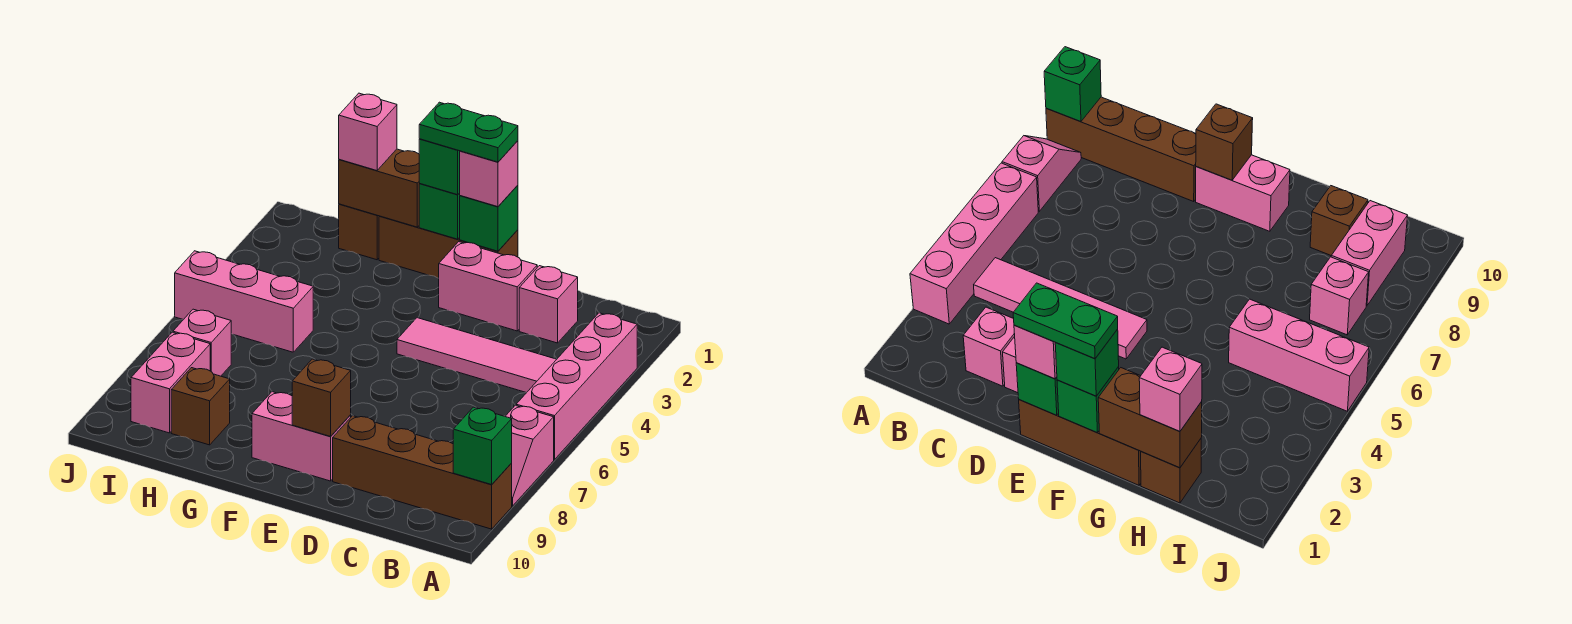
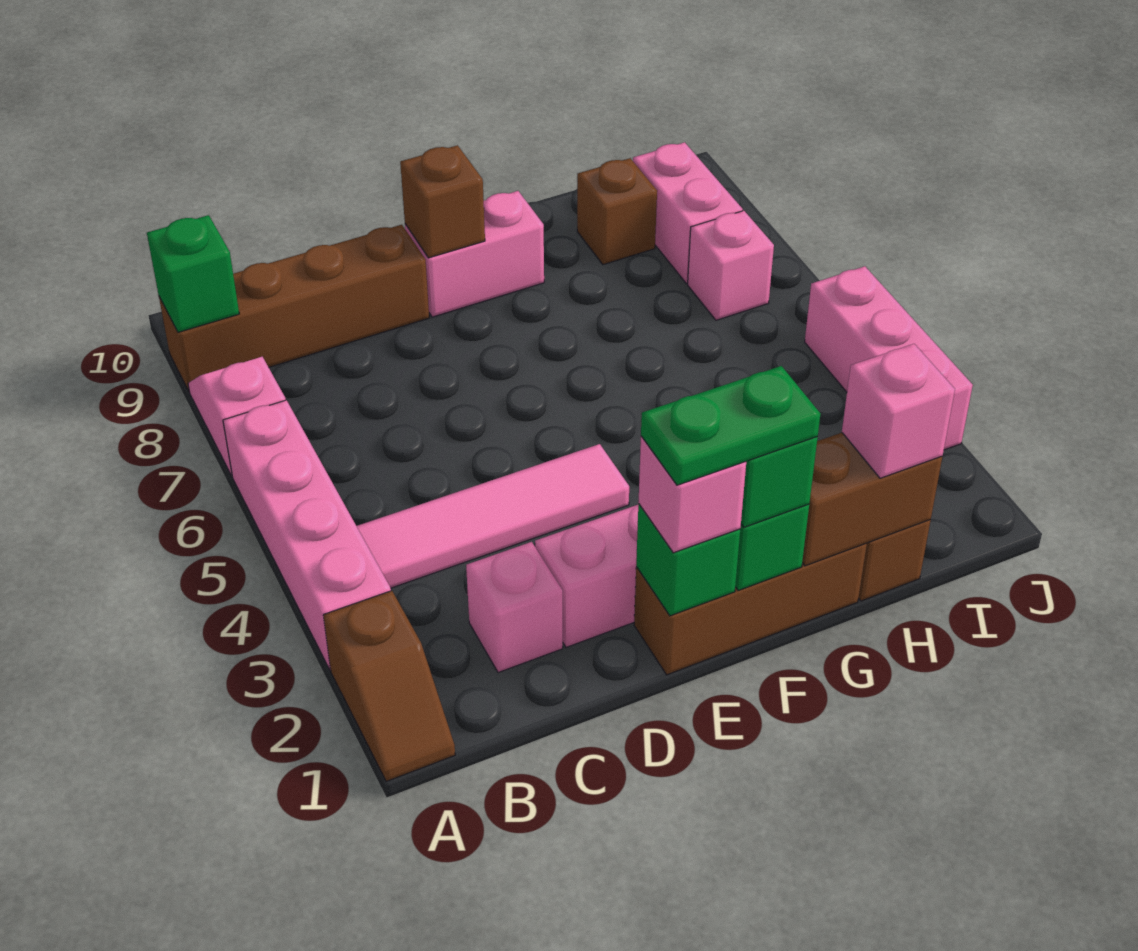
none -> brown slope A1:A2 level 1 top 2
pink brick H5:J5 level 1 -> pink brick J3:J5 level 1

